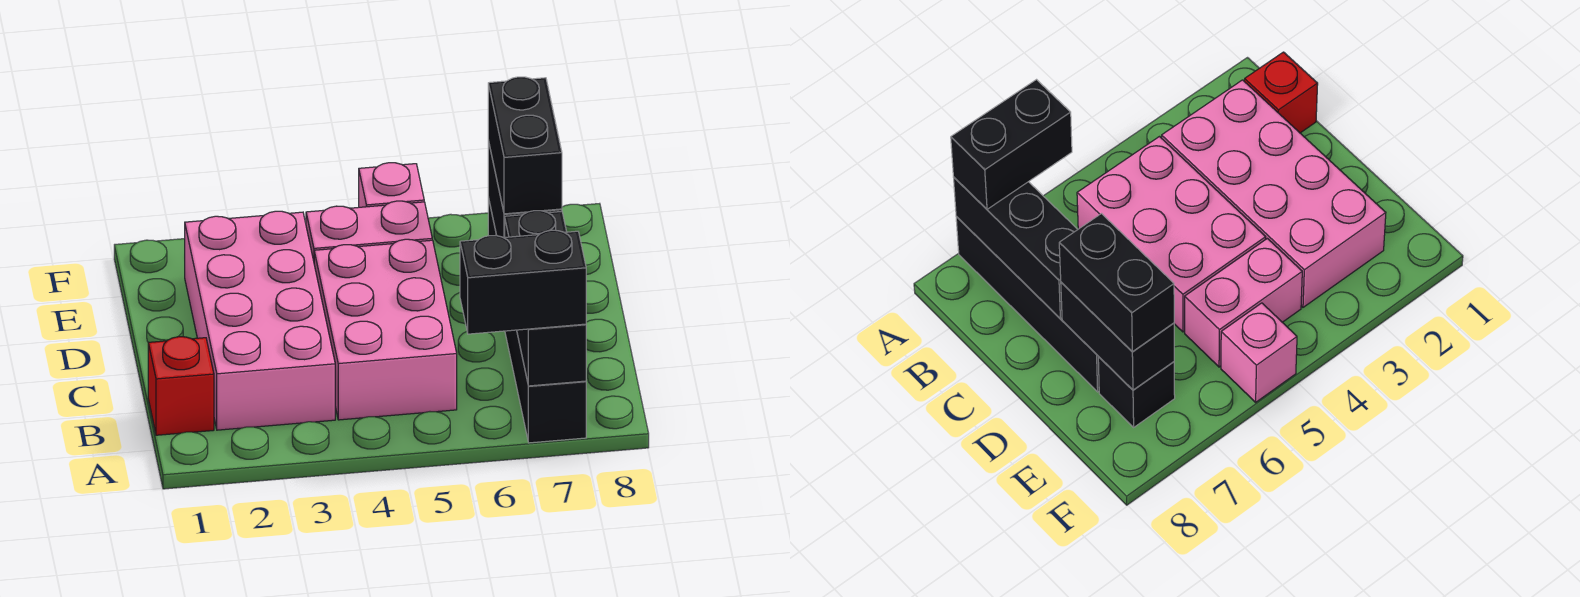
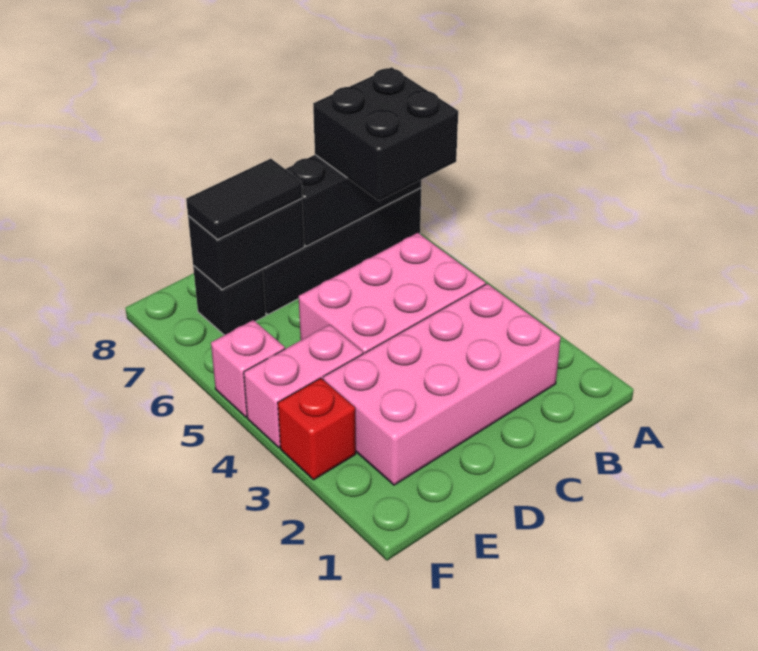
black brick A6:A7 level 3 -> black brick A6:B7 level 3
red brick B1 level 1 -> red brick F3 level 1
black brick D7:E7 level 3 -> black tile D7:E7 level 3
pink brick E4:E5 level 1 -> pink brick E4:F4 level 1

